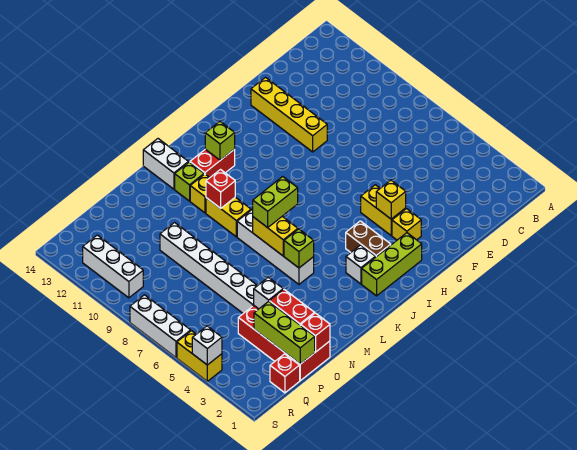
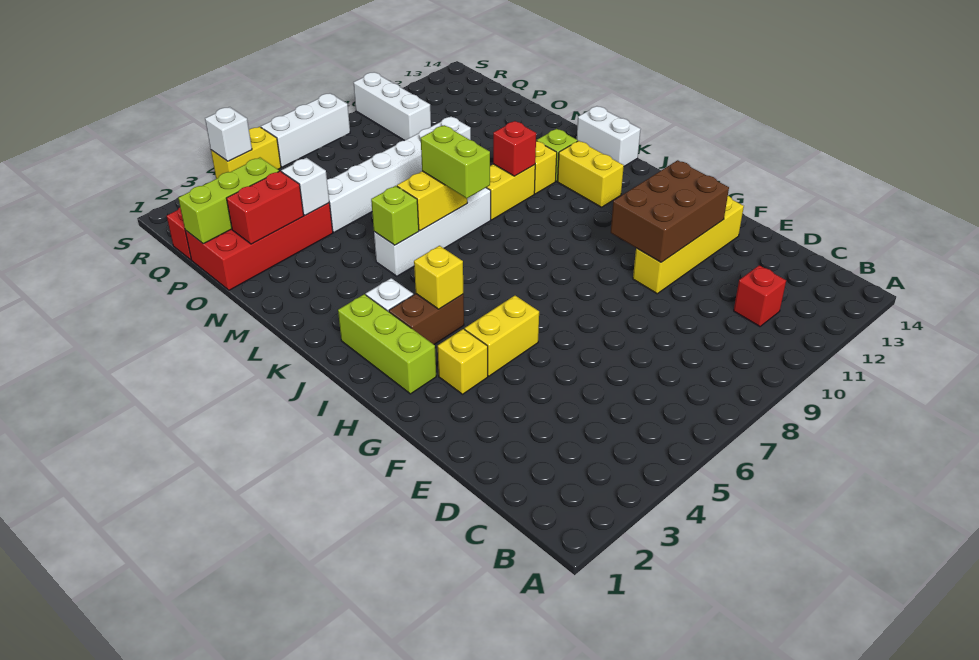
none -> brown brick F10:G12 level 2
yellow brick G4 level 2 -> yellow brick I4 level 2
red brick J12:K12 level 1 -> yellow brick J12:K12 level 1
lime brick J12 level 2 -> none
white brick L13:L14 level 1 -> white brick K14:L14 level 1
red brick O1 level 2 -> red brick C11 level 1
white brick R10:R12 level 1 -> white brick Q10:S10 level 1

